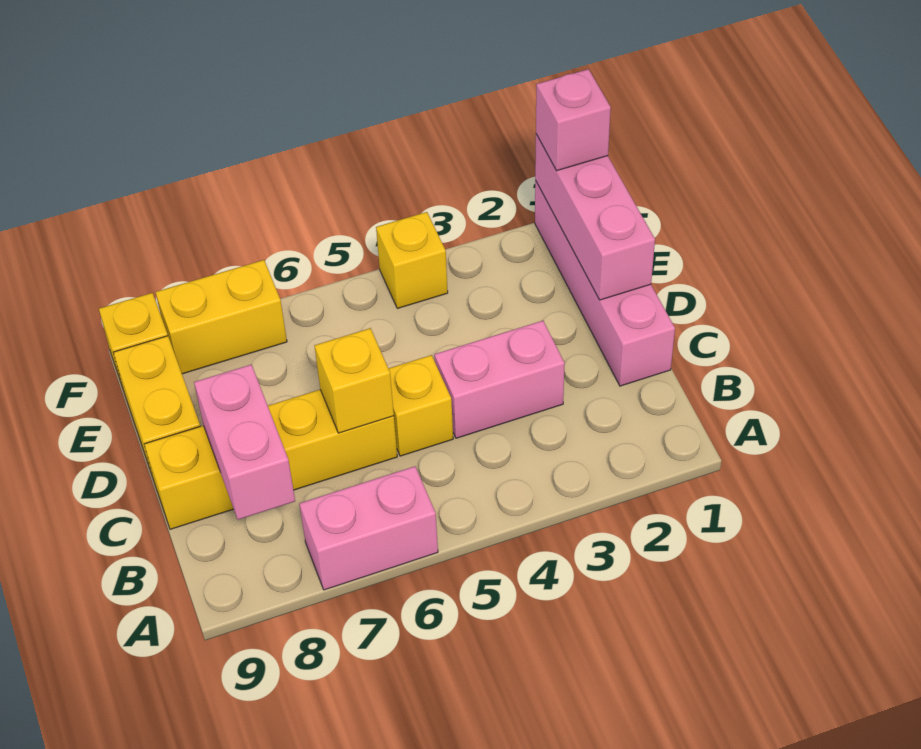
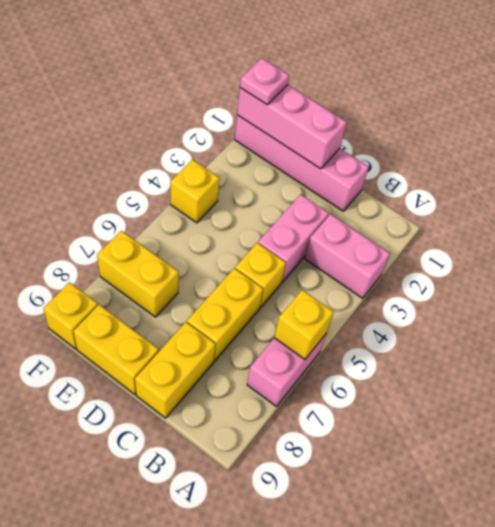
pink brick B8:C8 level 2 -> pink brick A3:B3 level 1
yellow brick C6 level 2 -> yellow brick A6 level 2
pink brick F1 level 3 -> pink plate F1 level 3
yellow brick F7:F8 level 1 -> yellow brick E7:F7 level 1

